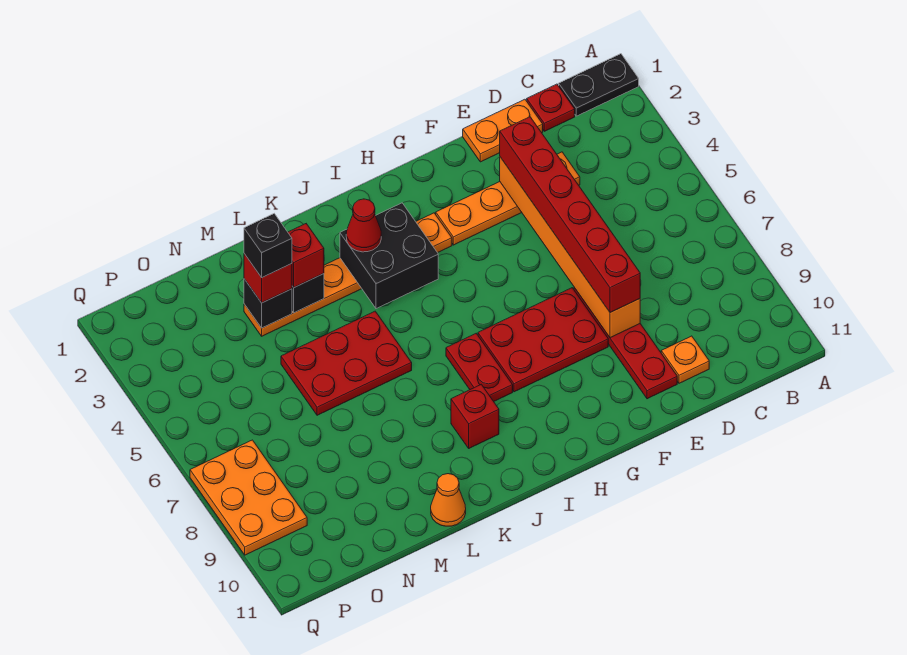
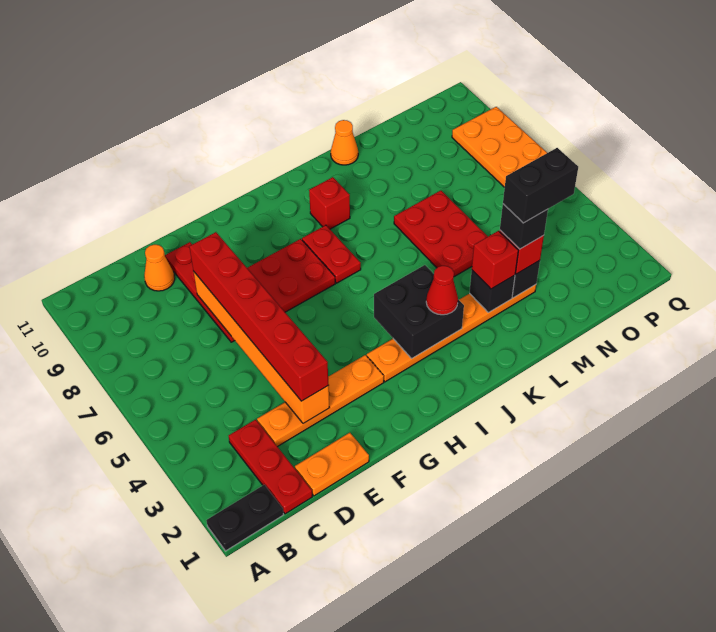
red plate C1 level 1 -> red plate C1:C3 level 1
orange plate D10 level 1 -> orange cone D10 level 1
red plate K5:M6 level 1 -> red plate L5:M7 level 1
none -> black brick M3:N3 level 5

